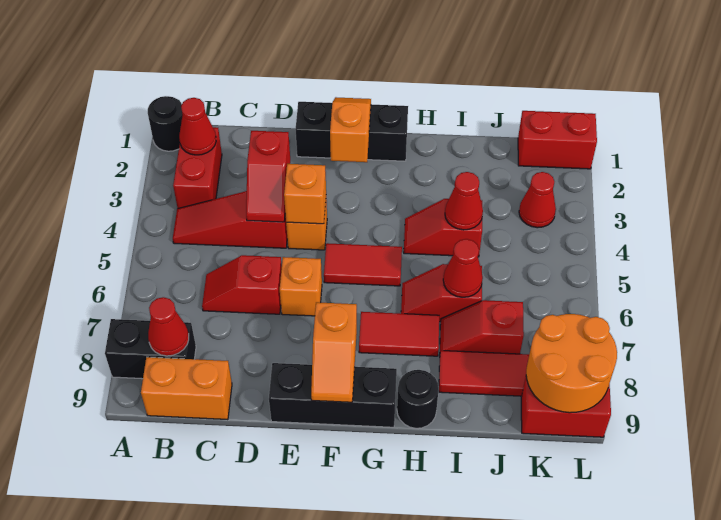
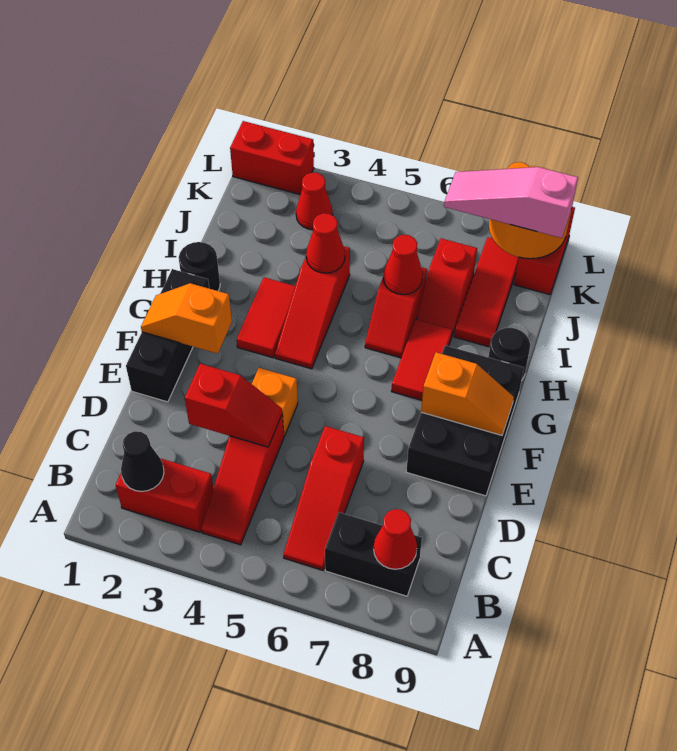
black round brick A1 level 1 -> black round brick H1 level 1
black brick A8:B8 level 1 -> black brick B7:B8 level 1
red cone B2 level 2 -> black cone B2 level 2
orange brick B9:C9 level 1 -> none
red slope C6:D6 level 1 top D -> red slope B6:D6 level 1 top D
orange brick E4 level 2 -> none
orange brick E6 level 1 -> none
black brick E9:G9 level 1 -> black brick E8:G9 level 1
red tile F5:G5 level 1 -> red tile G3:H3 level 1
red slope H4:I4 level 1 top I -> red slope G4:I4 level 1 top I
red brick K1:L1 level 1 -> red brick L1:L2 level 1
none -> pink slope K7:K9 level 3 top 9

